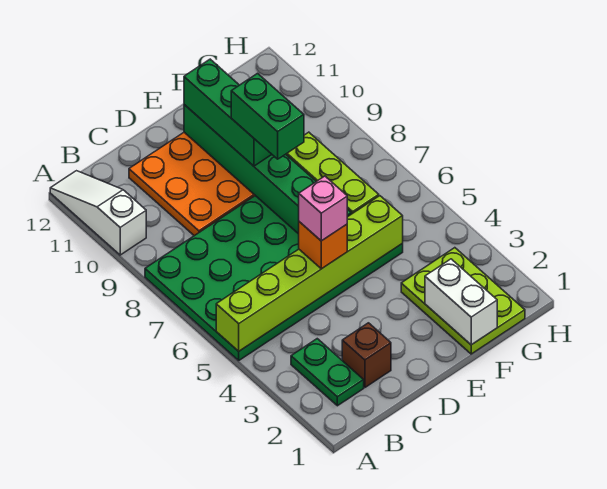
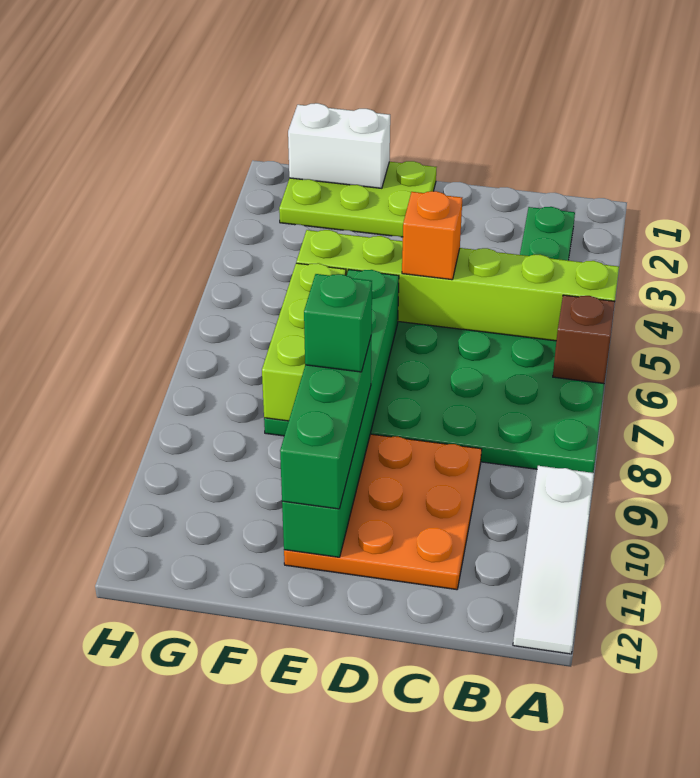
brown brick C2 level 1 -> brown brick A6 level 2
pink brick D5 level 4 -> none
green brick E8:E9 level 4 -> green brick E9 level 4
lime plate F1:G3 level 1 -> lime plate E1:G2 level 1
white brick F1:F2 level 2 -> white brick F1:G1 level 2

